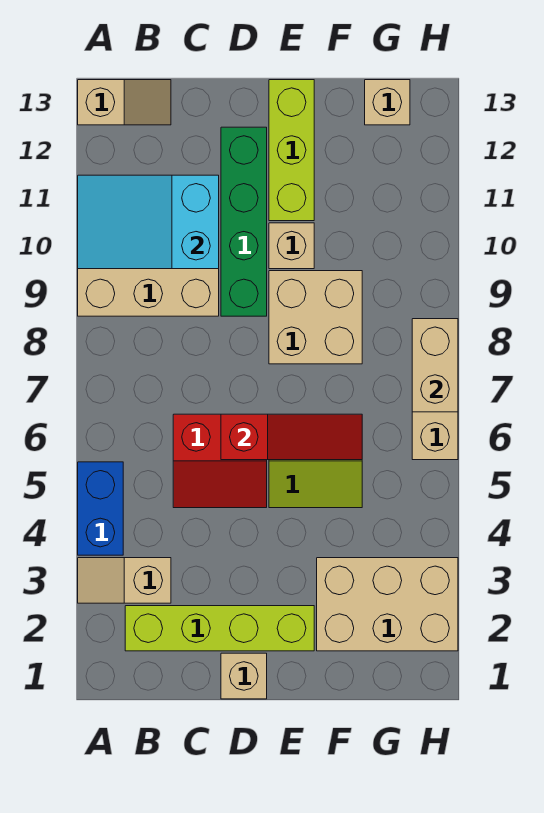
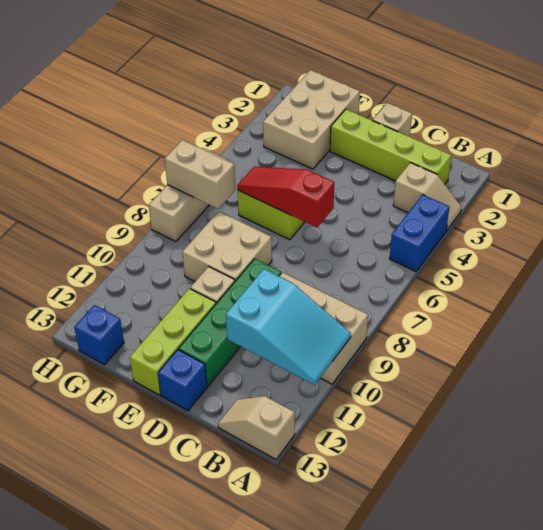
red slope C5:D6 level 1 top 6 -> none
none -> blue brick D13 level 1
tan brick F2:H3 level 1 -> tan brick F1:G3 level 1
tan brick G13 level 1 -> blue brick G13 level 1
tan brick H7:H8 level 2 -> tan brick G7:H7 level 2

